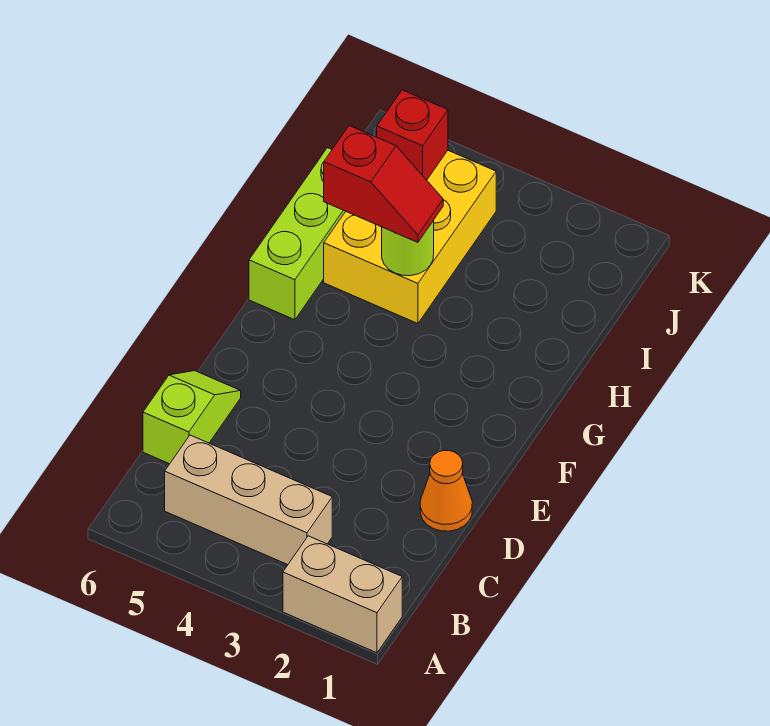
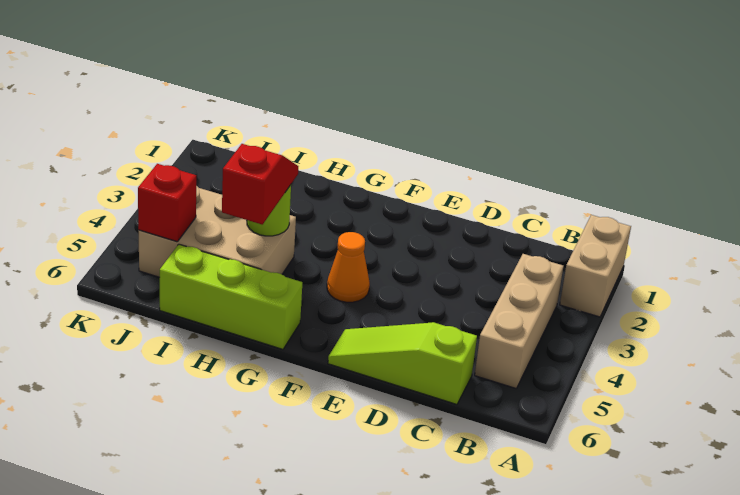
lime slope C6:D6 level 1 top C -> lime slope C6:E6 level 1 top C
orange cone D1 level 1 -> orange cone F4 level 1
yellow brick H4:J5 level 1 -> tan brick H4:J5 level 1

